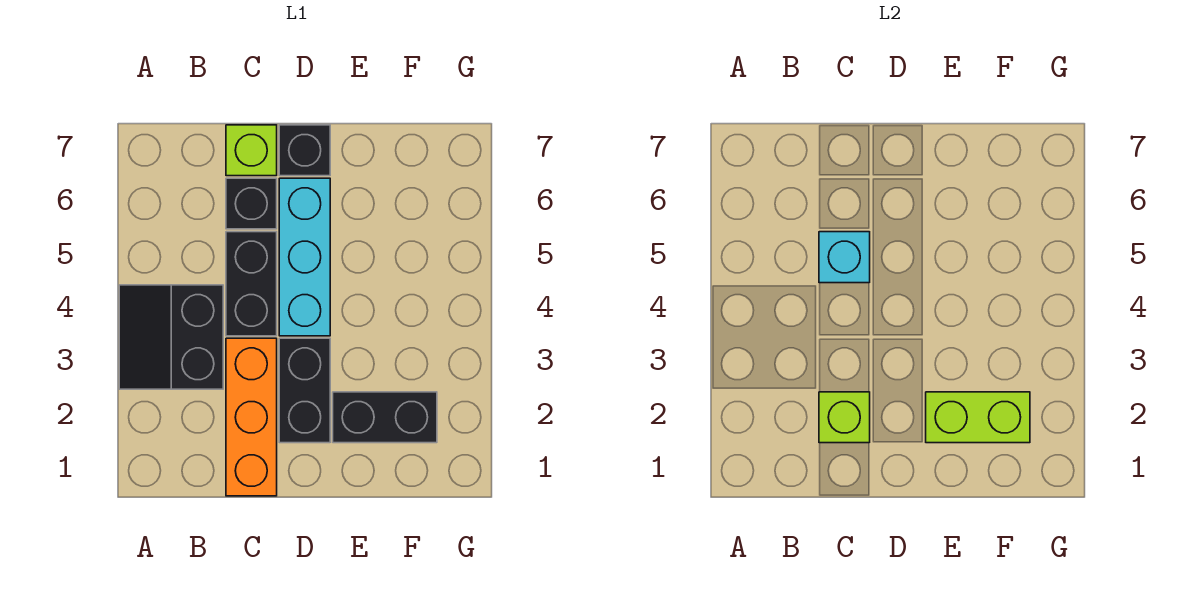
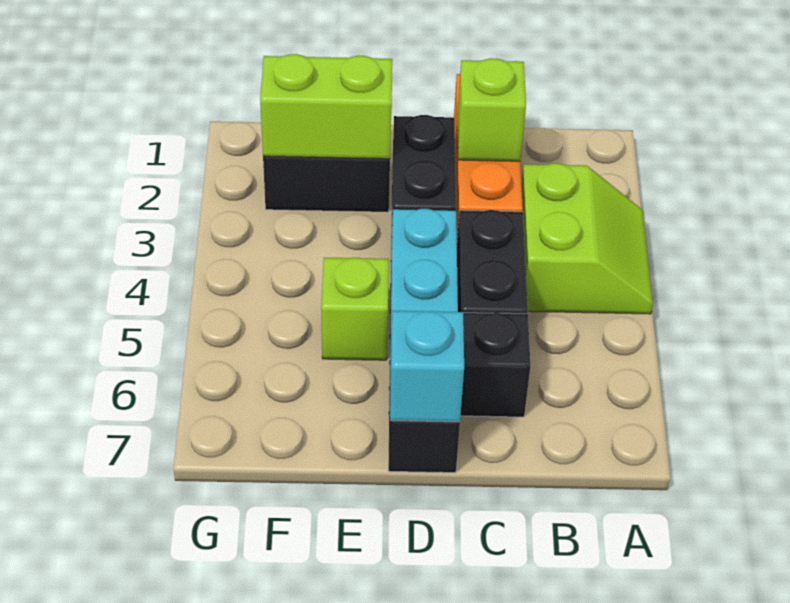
black slope A3:B4 level 1 top B -> lime slope A3:B4 level 1 top B
cyan brick C5 level 2 -> cyan brick D7 level 2
lime brick C7 level 1 -> lime brick E5 level 1

